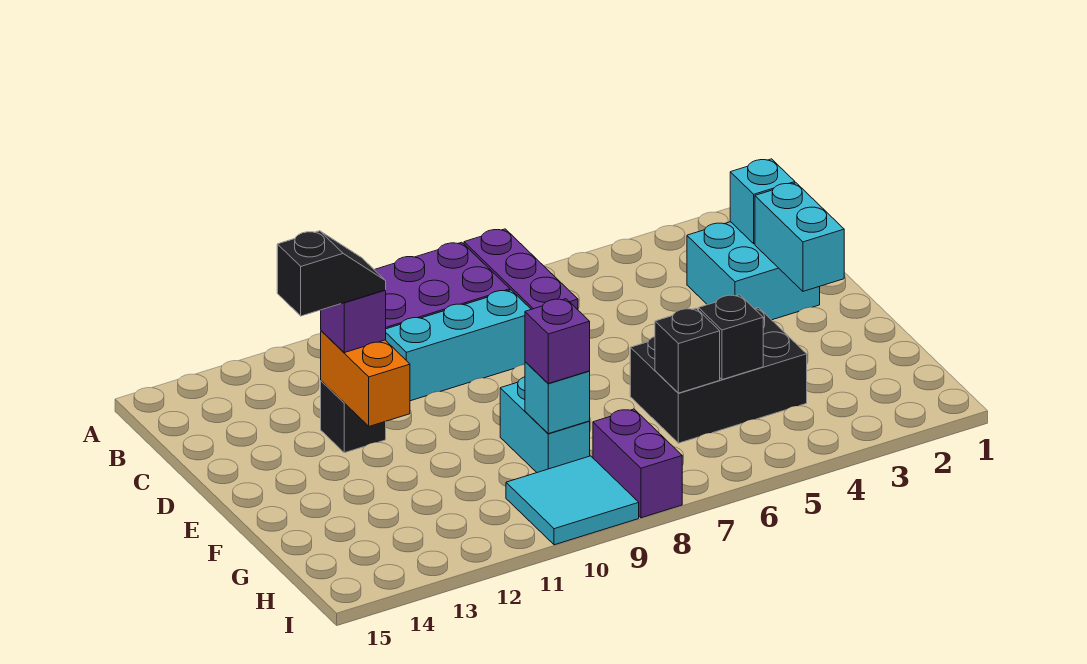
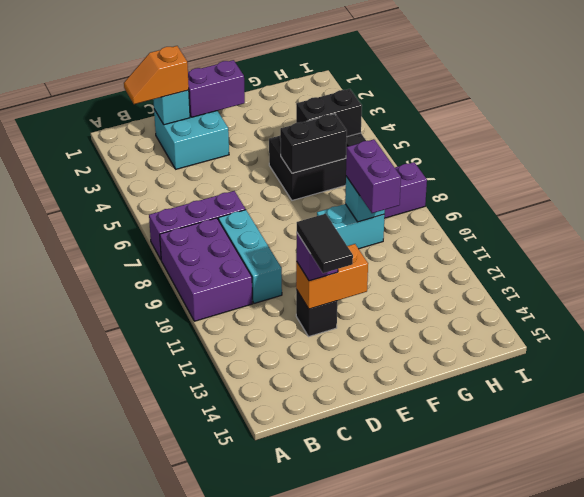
none -> orange slope B2:C2 level 3 top C
cyan brick D2:E2 level 2 -> purple brick D2:E2 level 2
black slope D12:D13 level 4 top 13 -> black tile D12:D13 level 4
black brick F4:G6 level 1 -> black brick F5:H6 level 1
black brick G5 level 2 -> black brick G5:H5 level 2
black brick G6 level 2 -> black brick F6:G6 level 2
purple brick G9 level 3 -> purple brick G9:G10 level 3
cyan tile H9:I10 level 1 -> none

